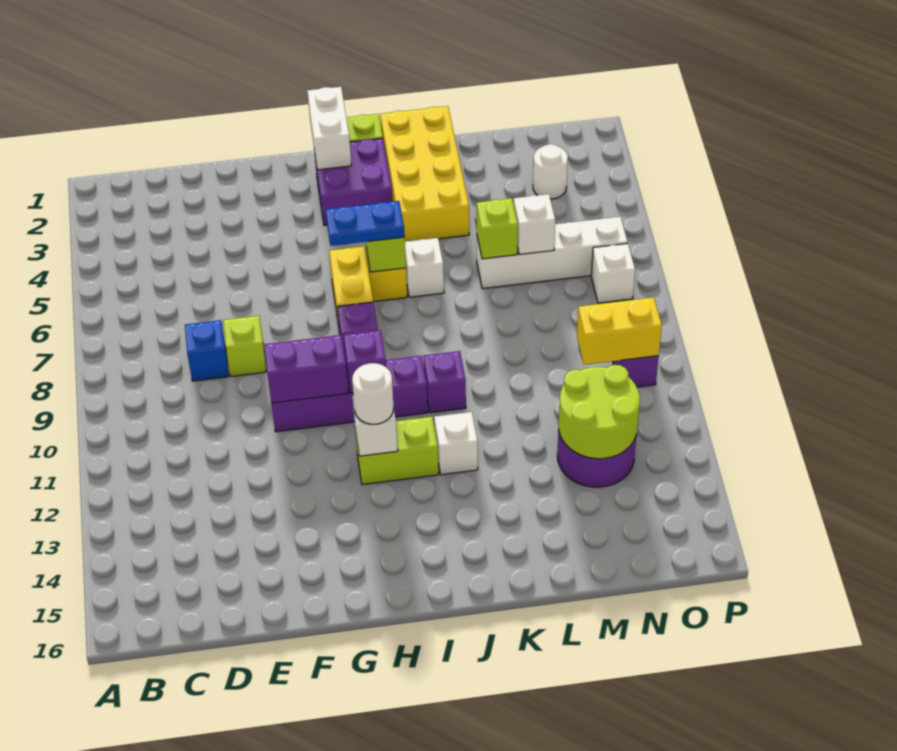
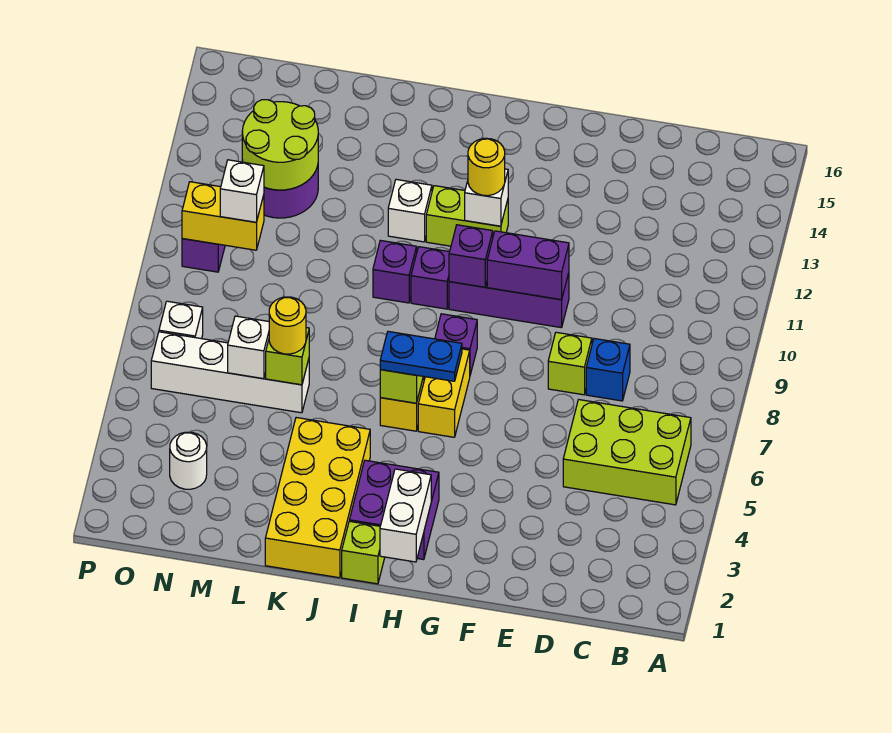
none -> lime brick B5:D6 level 1
white round brick H12 level 3 -> yellow round brick H12 level 3
white brick J6 level 1 -> white brick N10 level 3
none -> yellow round brick L6 level 3

